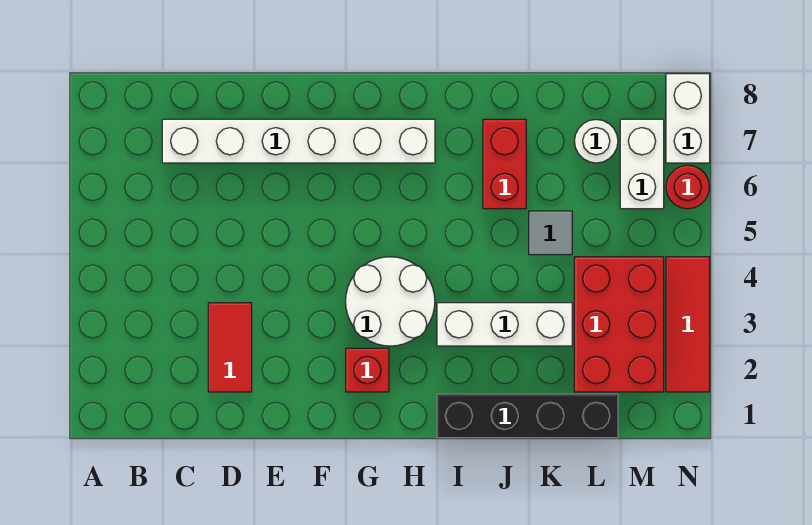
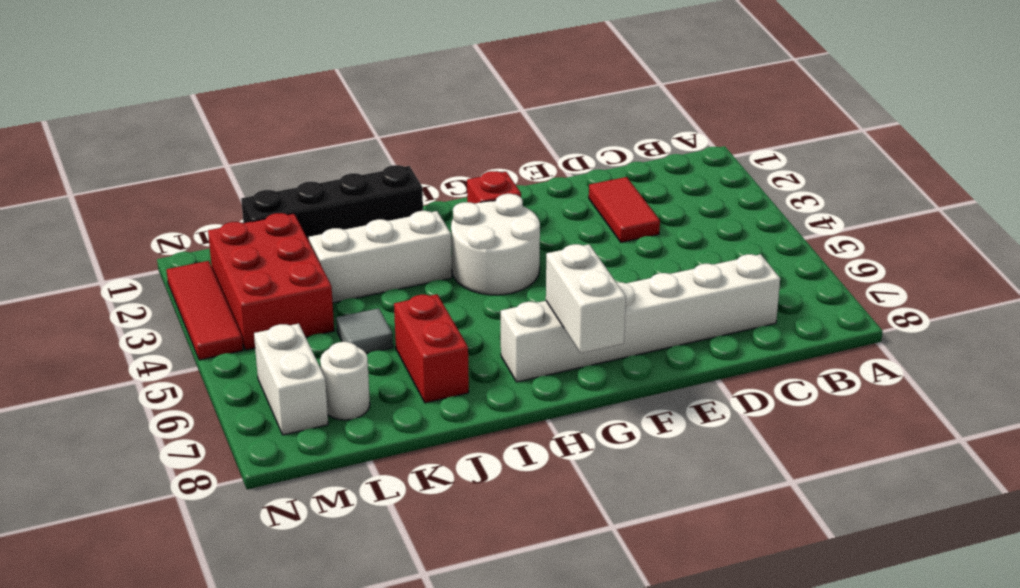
red round brick N6 level 1 -> none
white brick N7:N8 level 1 -> white brick G7:G8 level 2

